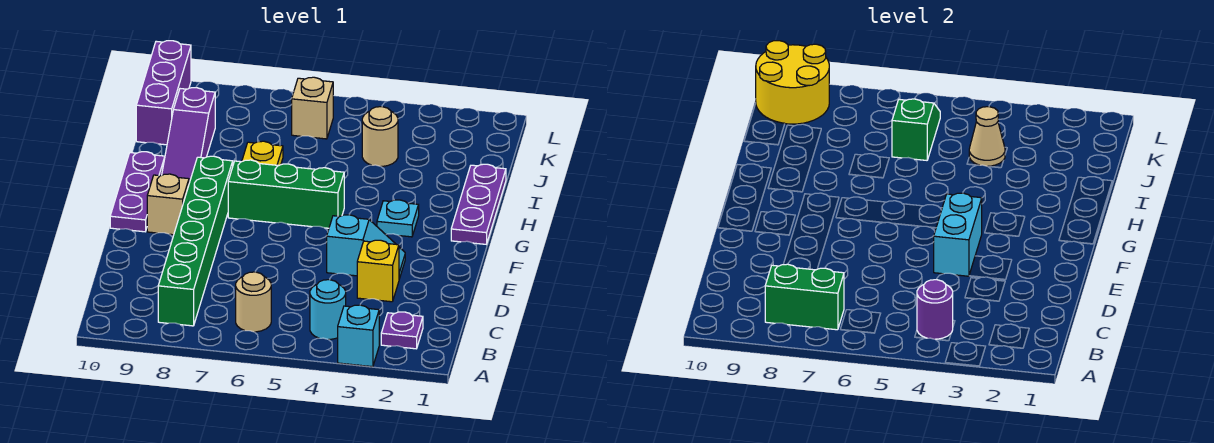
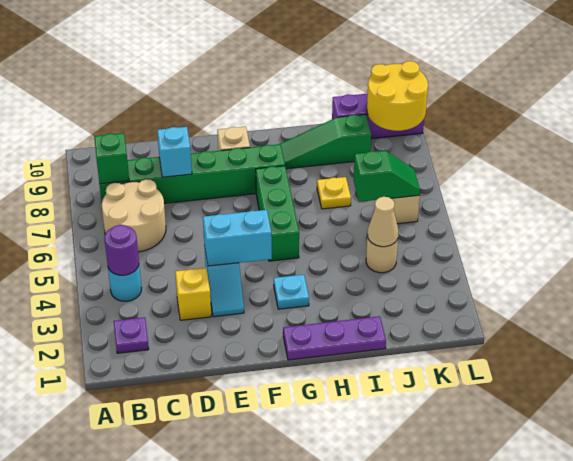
cyan brick A3 level 1 -> cyan brick D8 level 2
tan round brick B6 level 1 -> tan round brick B6:C7 level 1
green brick B7:B8 level 2 -> green brick B8 level 2
purple plate F10:H10 level 1 -> none
purple slope H9:J9 level 1 top J -> green slope H9:J9 level 1 top J

